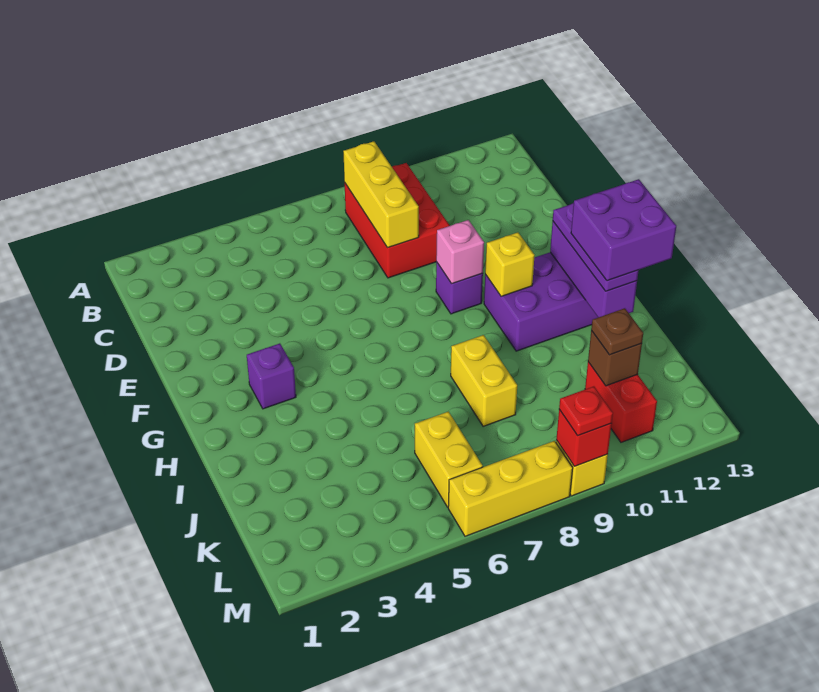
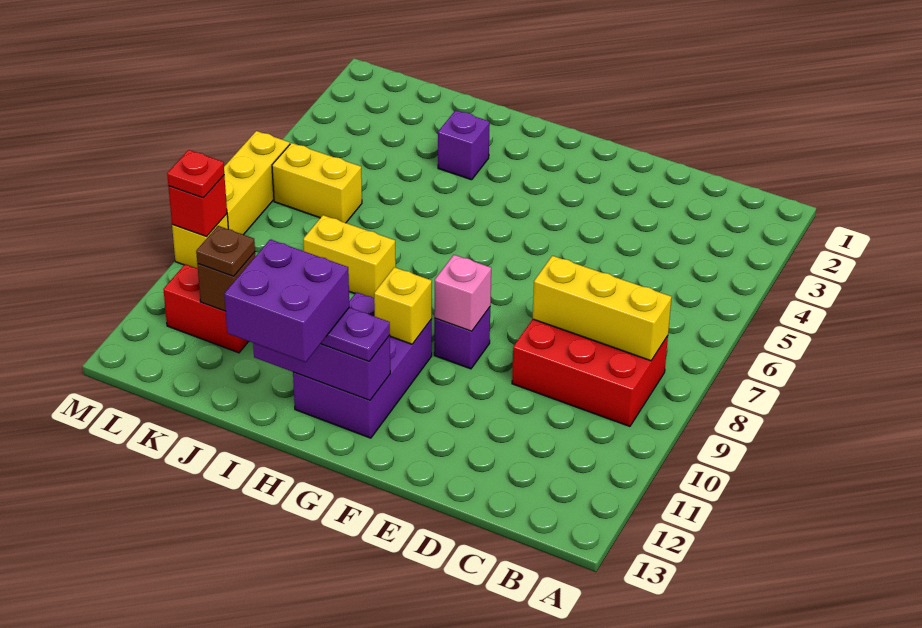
purple brick G3 level 1 -> purple brick I3 level 1

